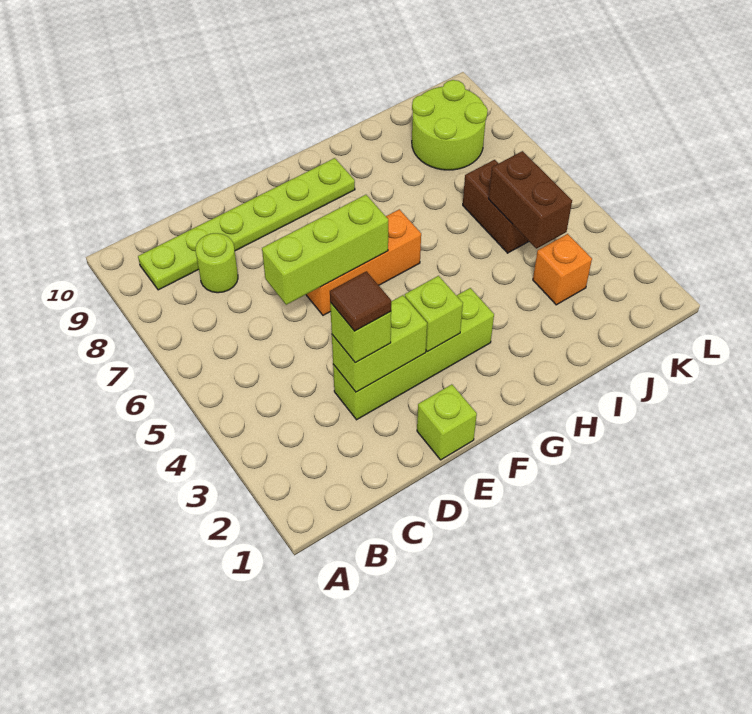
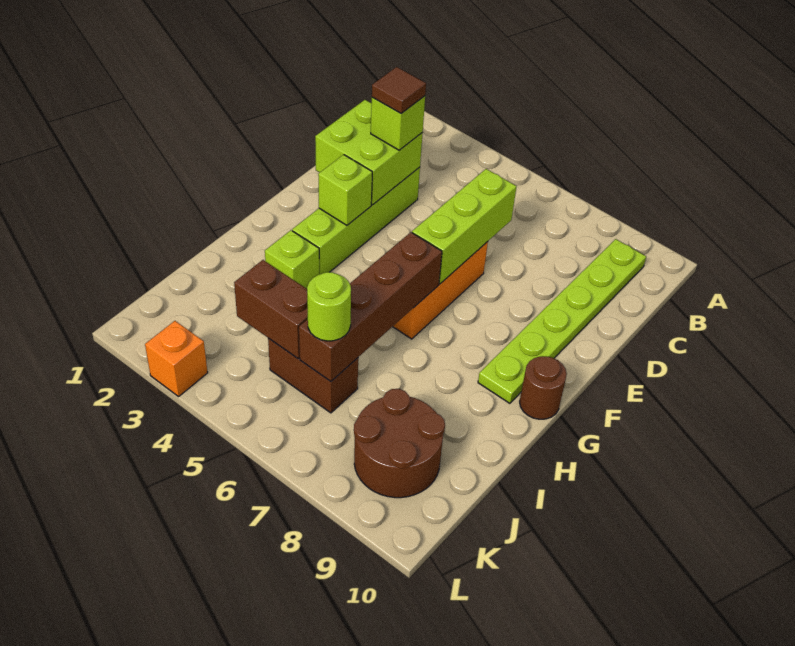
lime round brick C8 level 1 -> lime round brick J6 level 3
lime brick D3:E3 level 2 -> lime brick D2:E3 level 2
lime brick E1 level 1 -> lime brick H3 level 1
none -> brown brick G6:J6 level 2
none -> brown round brick G10 level 1
orange brick J3 level 1 -> orange brick L3 level 1
lime round brick J8:K9 level 1 -> brown round brick J8:K9 level 1

